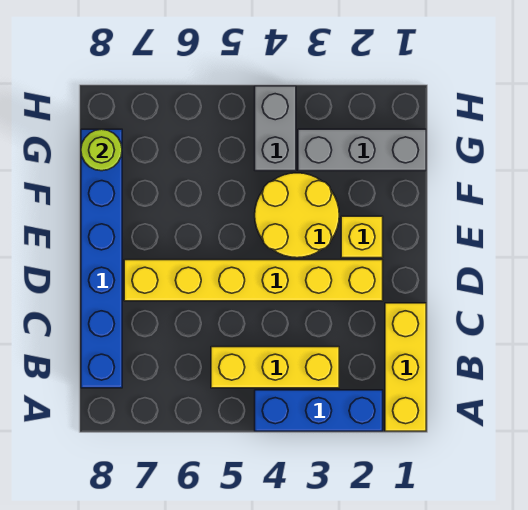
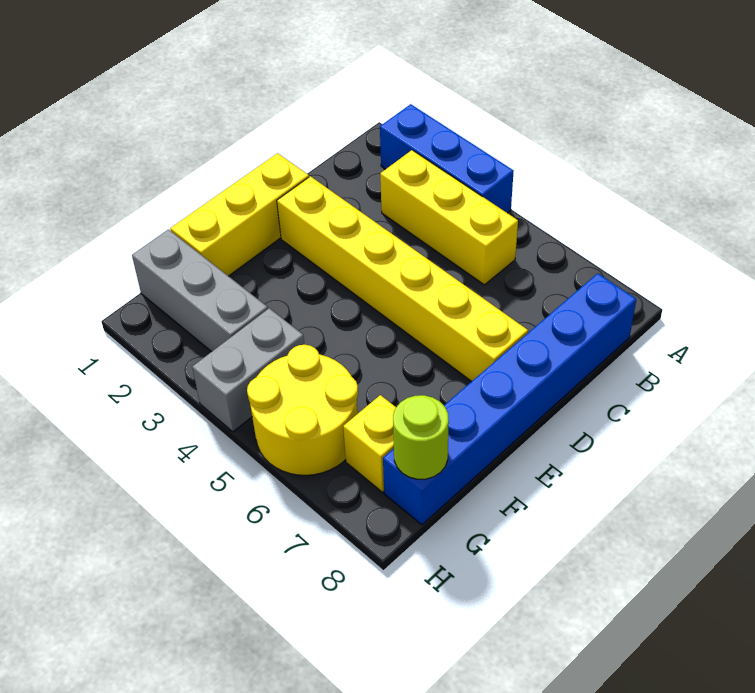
yellow brick A1:C1 level 1 -> yellow brick D1:F1 level 1
yellow brick E2 level 1 -> yellow brick G7 level 1
yellow round brick E3:F4 level 1 -> yellow round brick G5:H6 level 1

